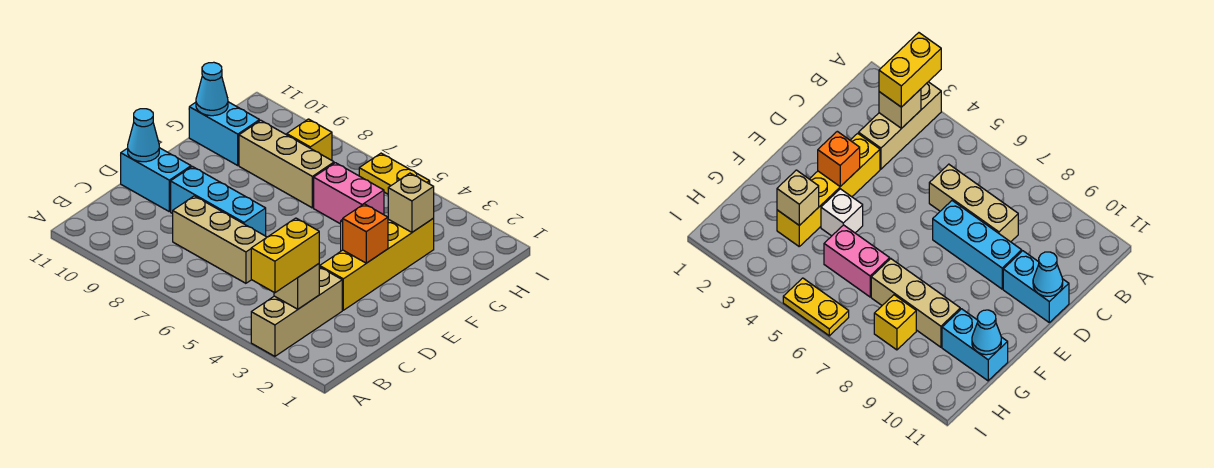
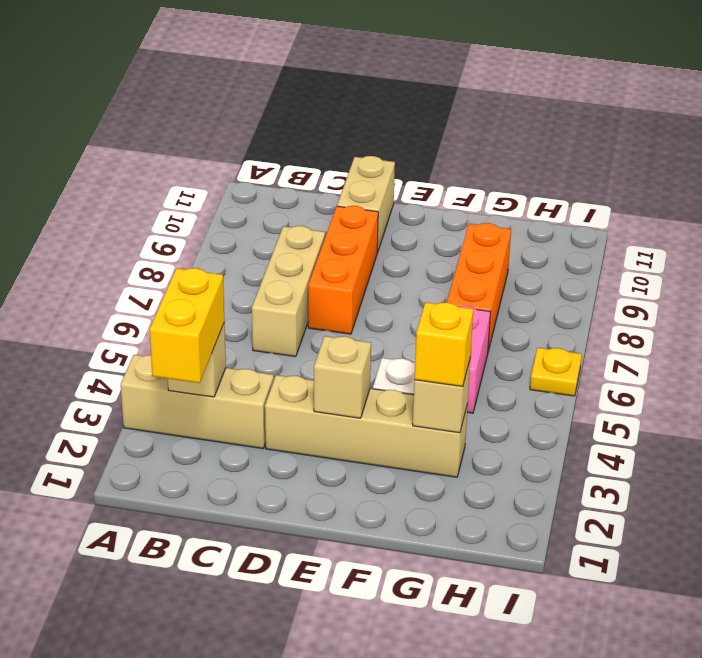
yellow brick A3:B3 level 3 -> yellow brick B2:B3 level 3
yellow brick D3:G3 level 1 -> tan brick D3:G3 level 1
cyan brick D7:D9 level 1 -> orange brick D7:D9 level 1
cyan brick D10:D11 level 1 -> tan brick D10:D11 level 1
cyan cone D11 level 2 -> none
orange brick E3 level 2 -> tan brick E3 level 2
tan brick G7:G9 level 1 -> orange brick G7:G9 level 1
cyan brick G10:G11 level 1 -> none
cyan cone G11 level 2 -> none
yellow brick H8 level 1 -> yellow brick G3 level 3
yellow plate I5:I6 level 1 -> yellow plate I6 level 1

